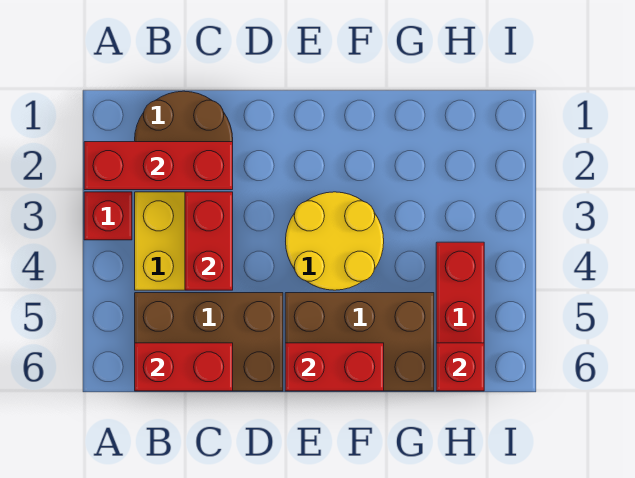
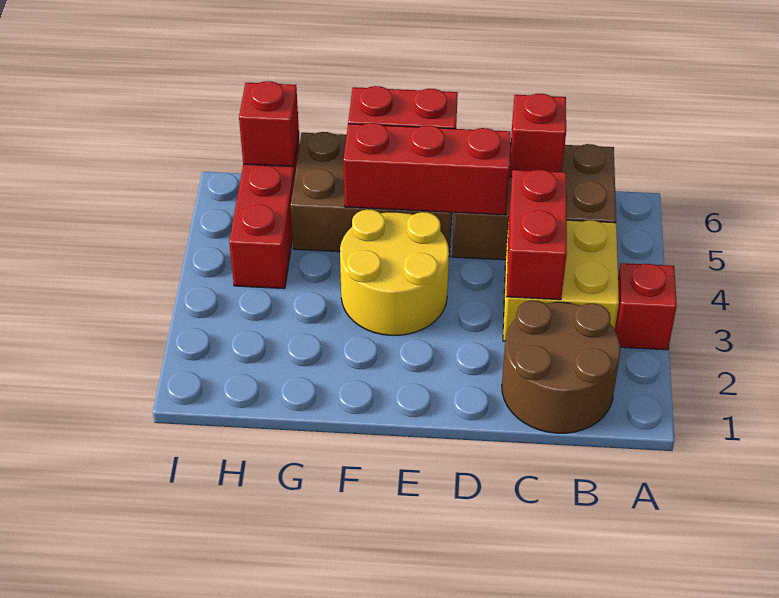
red brick A2:C2 level 2 -> red brick D5:F5 level 2
red brick B6:C6 level 2 -> red brick C6 level 2

